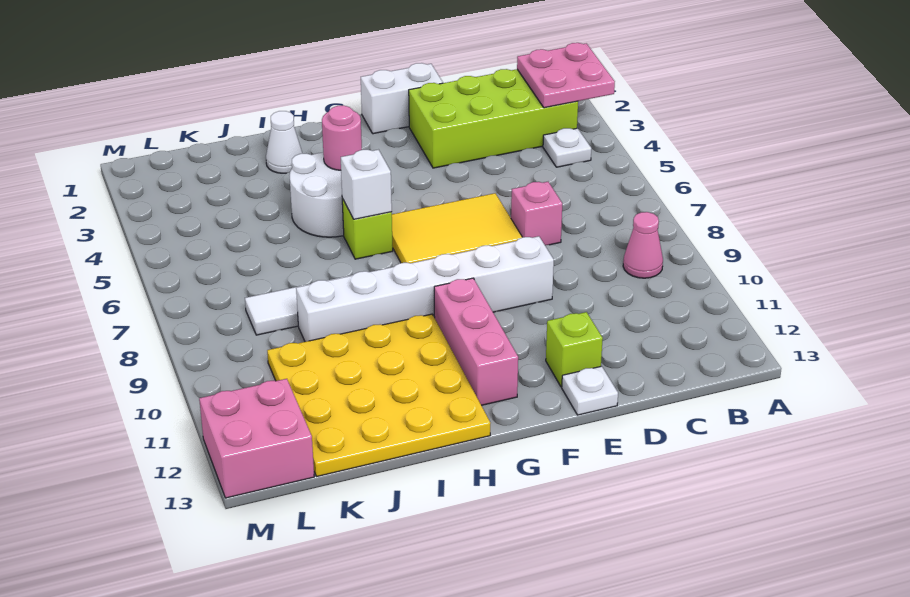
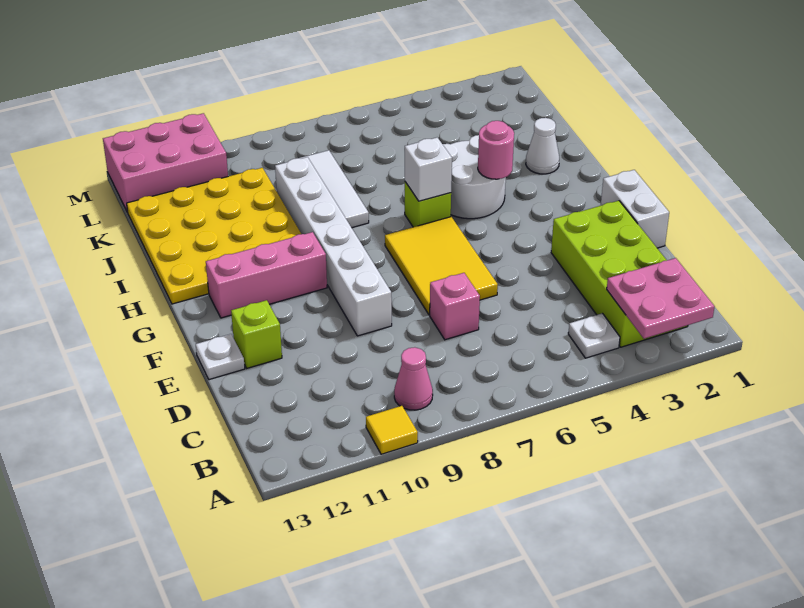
none -> yellow tile A10 level 1
pink brick L12:M13 level 1 -> pink brick L11:M13 level 1

